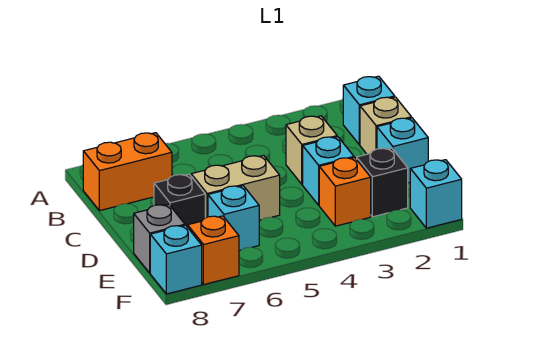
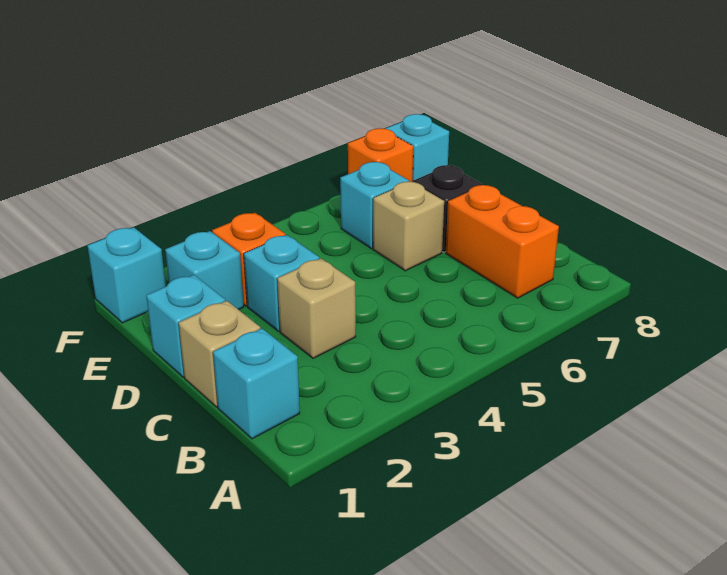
orange brick B7:B8 level 1 -> orange brick B7:C7 level 1
tan brick D5:D6 level 1 -> tan brick D6 level 1
black brick E2 level 1 -> cyan brick E2 level 1
grey brick E8 level 1 -> none

